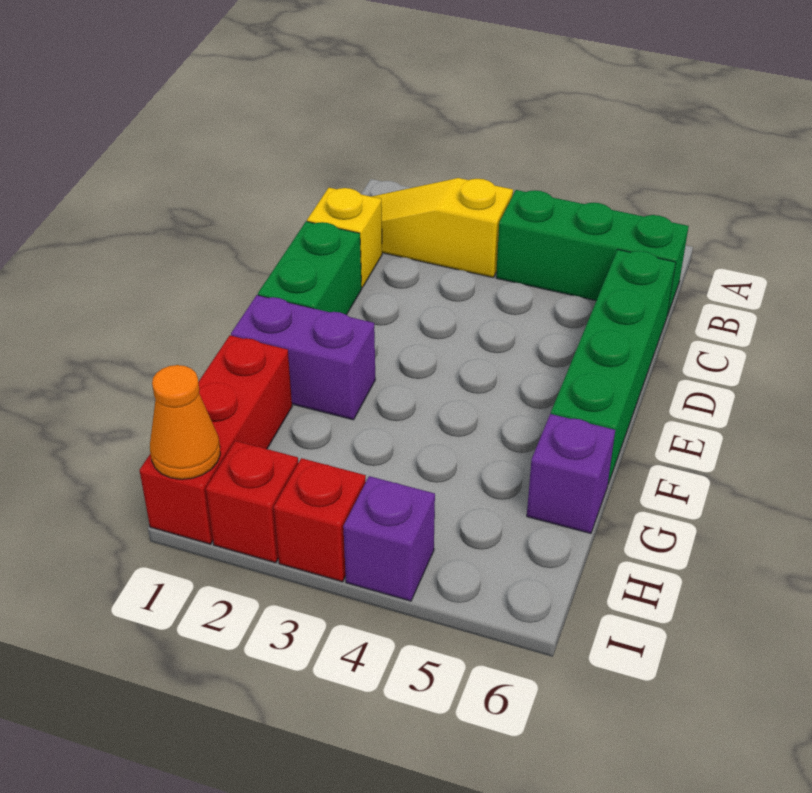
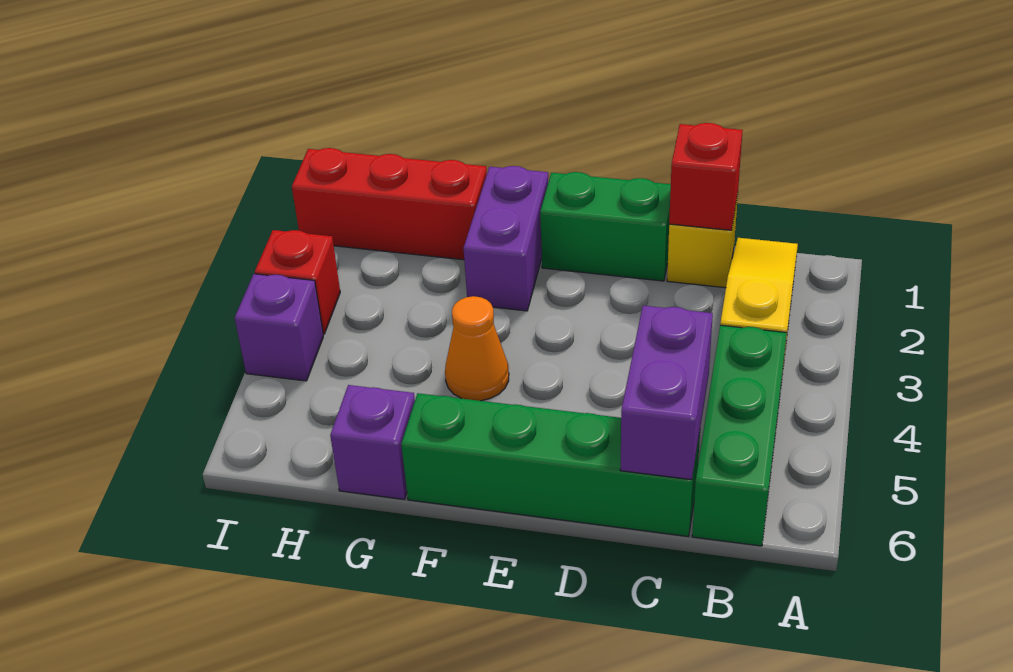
none -> purple brick C5:C6 level 2
orange cone I1 level 2 -> orange cone F4 level 1
red brick I2 level 1 -> red brick C1 level 2

